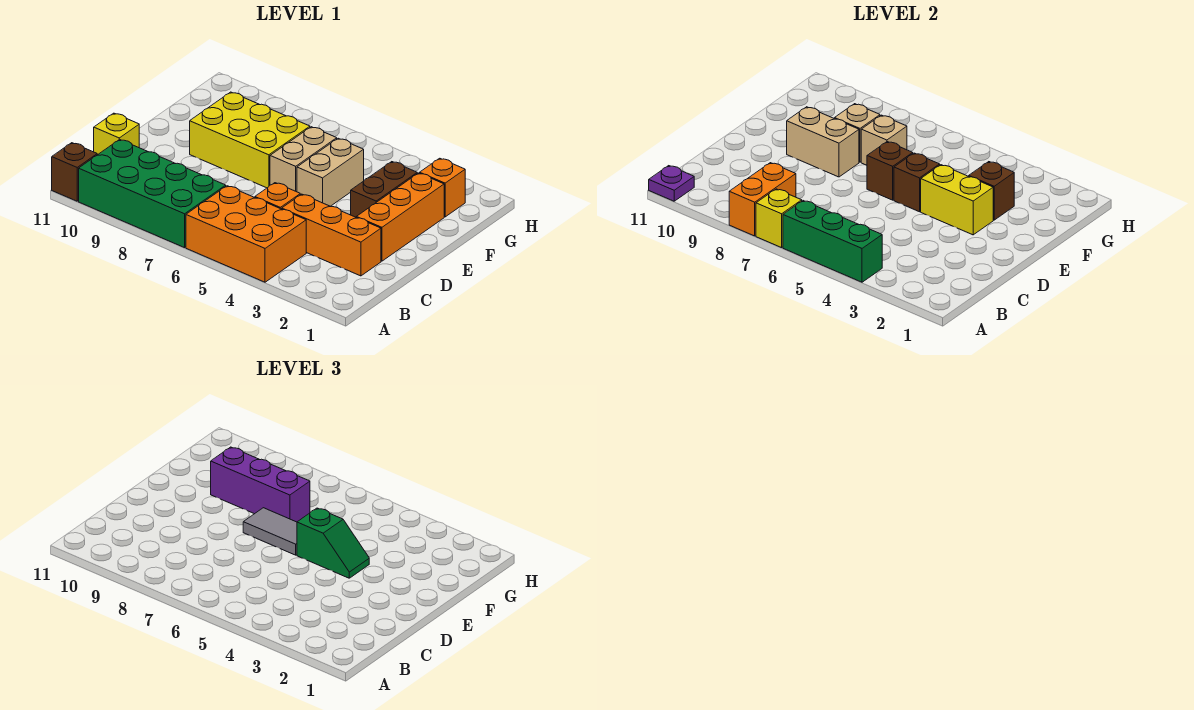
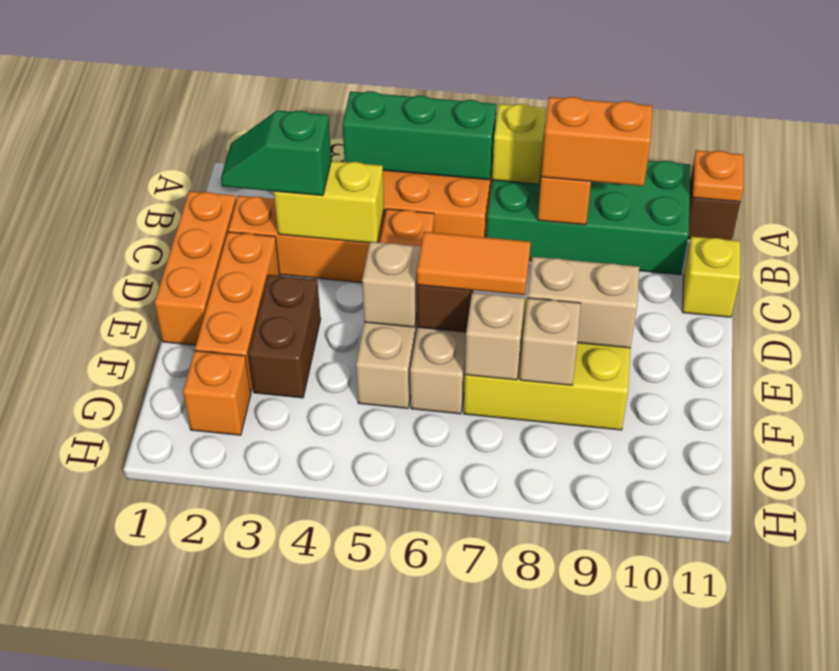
purple plate A11 level 2 -> orange plate A11 level 2
none -> orange brick B8:B9 level 3
none -> orange brick C1:E1 level 1
yellow brick E3:E4 level 2 -> yellow brick C3:C4 level 2
green slope E4:E5 level 3 top 5 -> green slope C2:C3 level 3 top 3
brown brick E5 level 2 -> tan brick E5 level 2
grey tile E6:E7 level 3 -> orange tile E6:E7 level 3
brown brick F3 level 2 -> none
purple brick F7:F9 level 3 -> none

